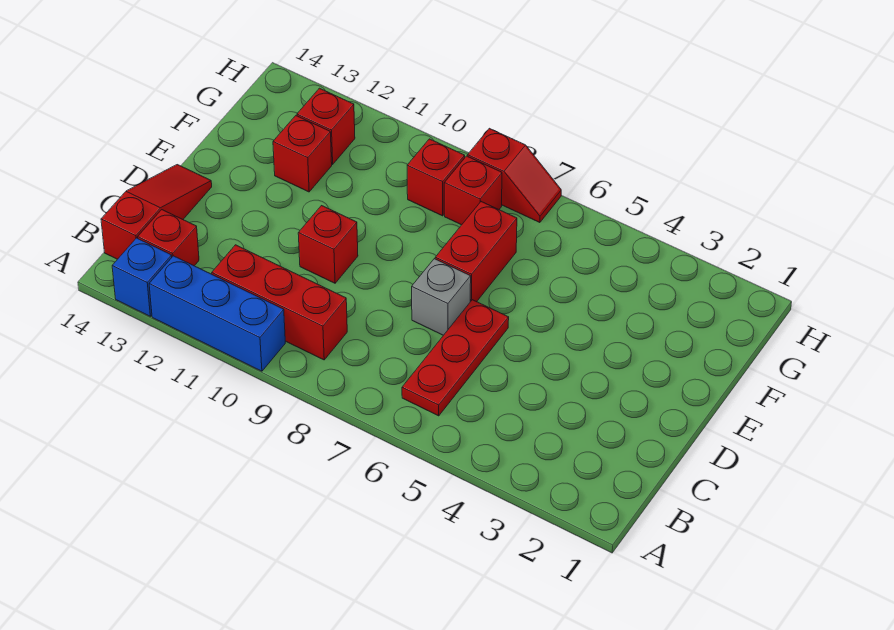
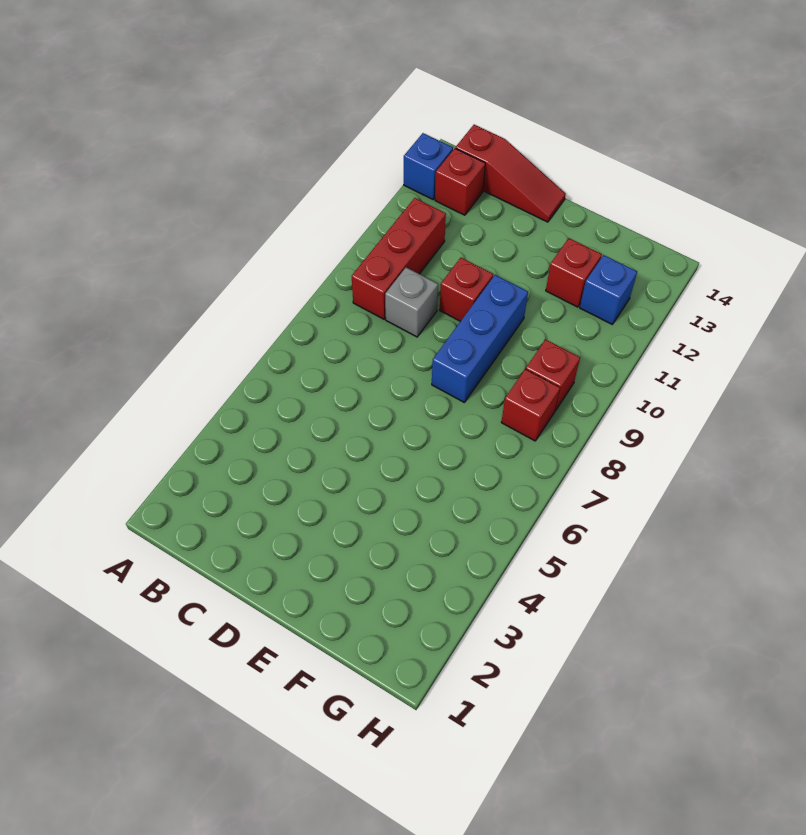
blue brick A10:A12 level 1 -> blue brick E8:E10 level 1
red plate B6:D6 level 1 -> none
grey brick D7 level 1 -> grey brick C9 level 1
red brick E7:F7 level 1 -> none
red brick G12 level 1 -> blue brick G12 level 1
red slope H7:H8 level 1 top 8 -> none

